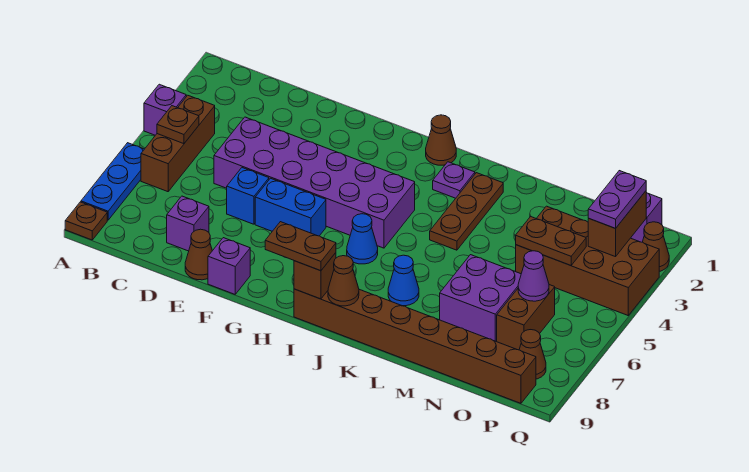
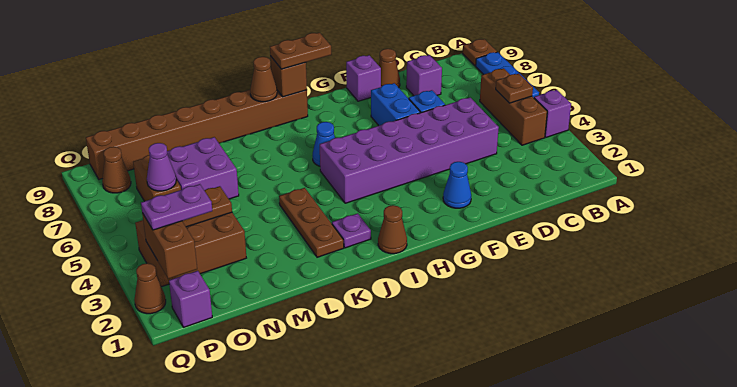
blue brick F6:G6 level 1 -> blue brick F6:F7 level 1
blue cone K7 level 1 -> blue cone F2 level 1
brown brick N3:Q4 level 1 -> brown brick N3:P4 level 1
purple plate P2:P3 level 3 -> purple plate O3:P3 level 3

